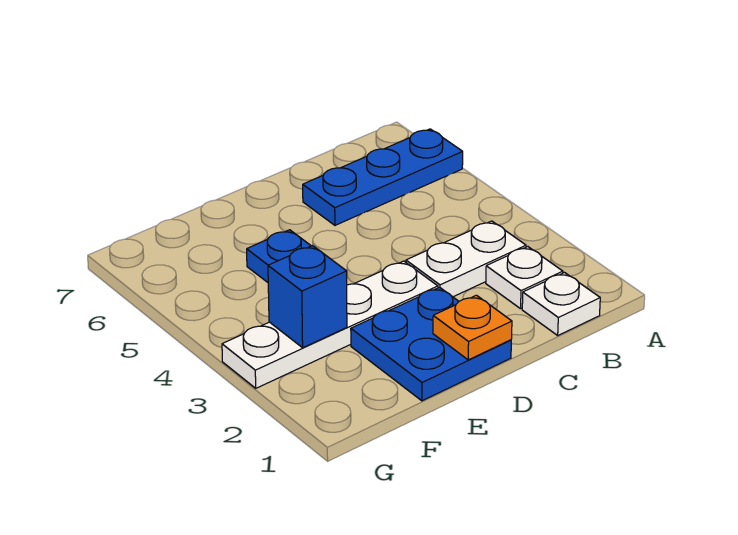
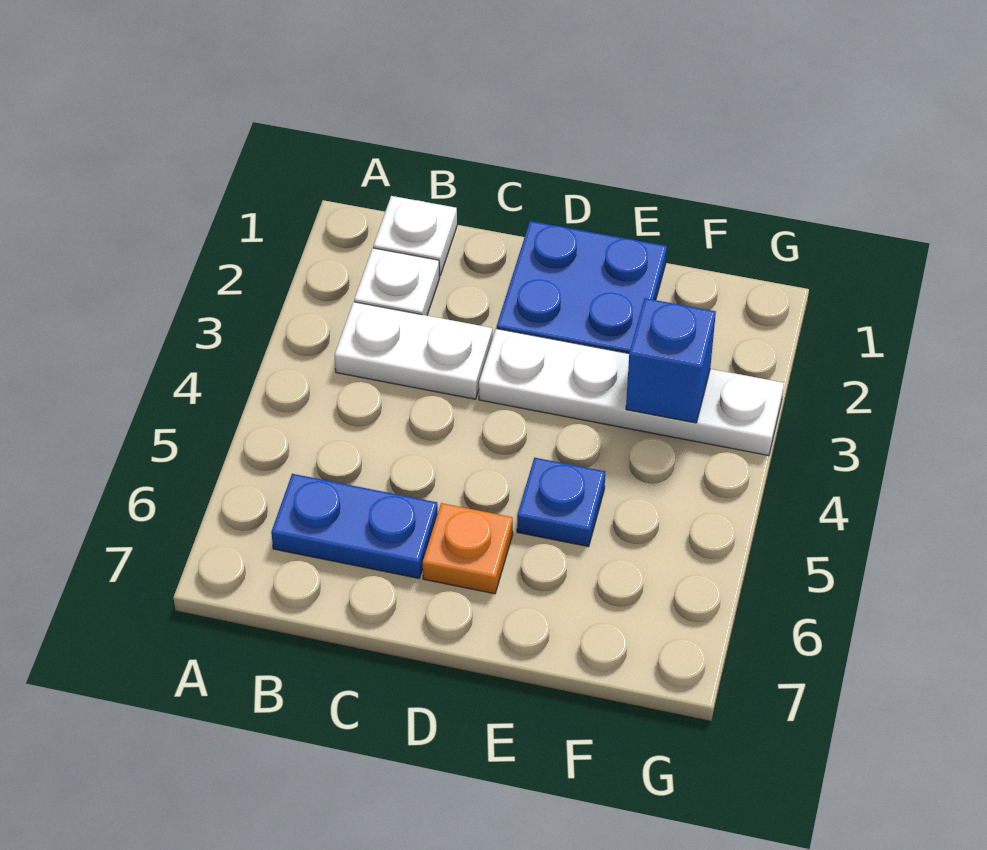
blue plate A6:C6 level 1 -> blue plate B6:C6 level 1
orange plate D1 level 2 -> orange plate D6 level 1

